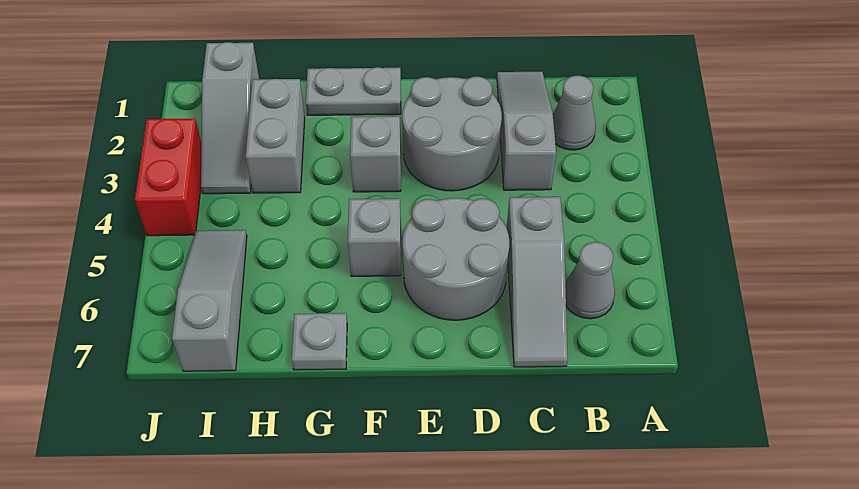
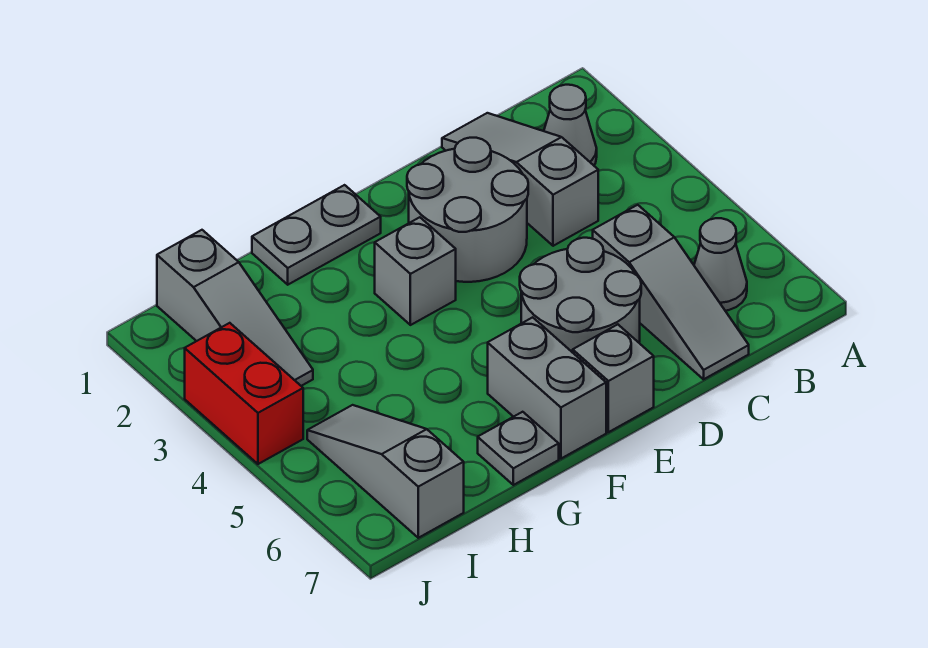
grey brick F5 level 1 -> grey brick E7 level 1
grey brick H2:H3 level 1 -> grey brick F6:F7 level 1

